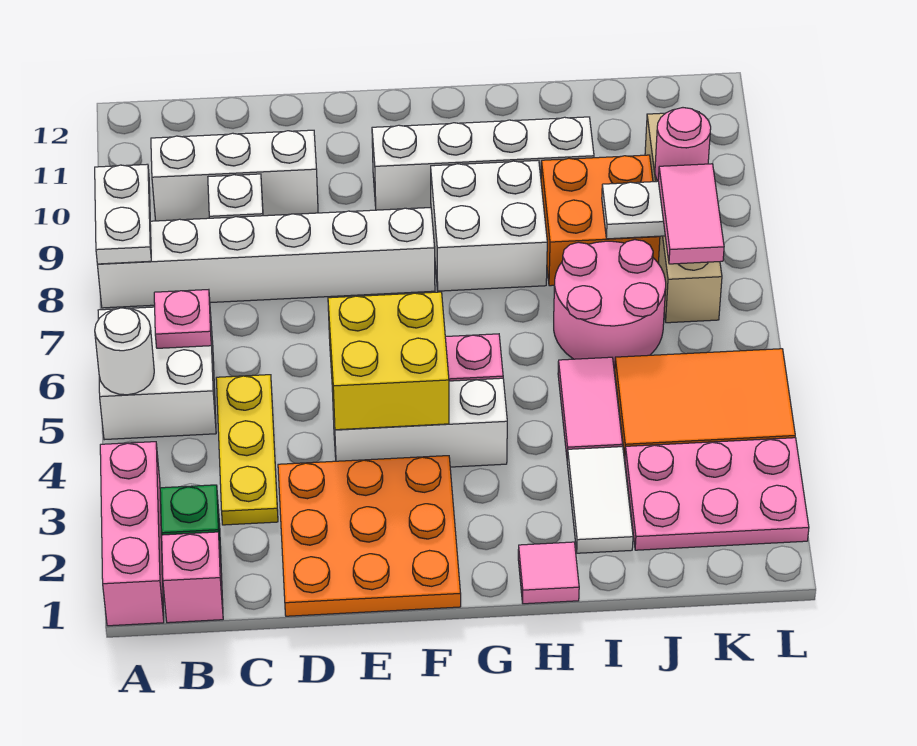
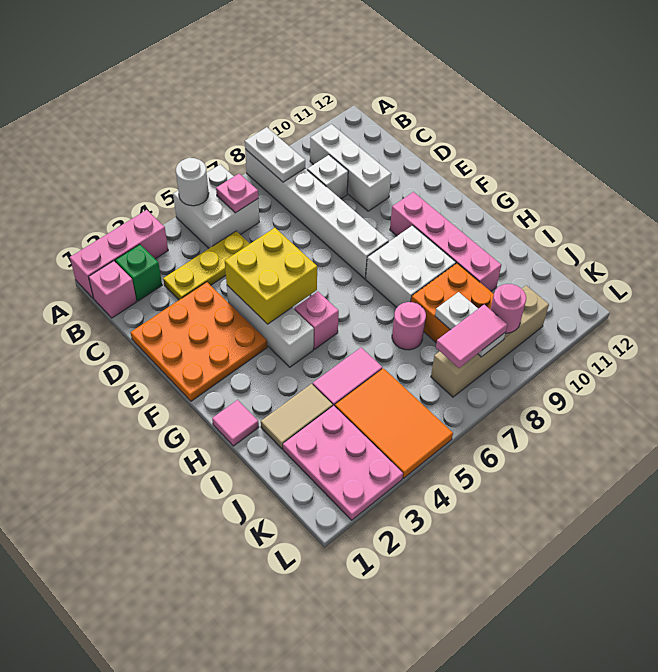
white plate A8:A9 level 2 -> white plate A8:B8 level 2
white brick F10:I10 level 1 -> pink brick F10:I10 level 1
white tile I2:I3 level 1 -> tan tile I2:I3 level 1
pink round brick I6:J7 level 1 -> pink round brick I7 level 1

